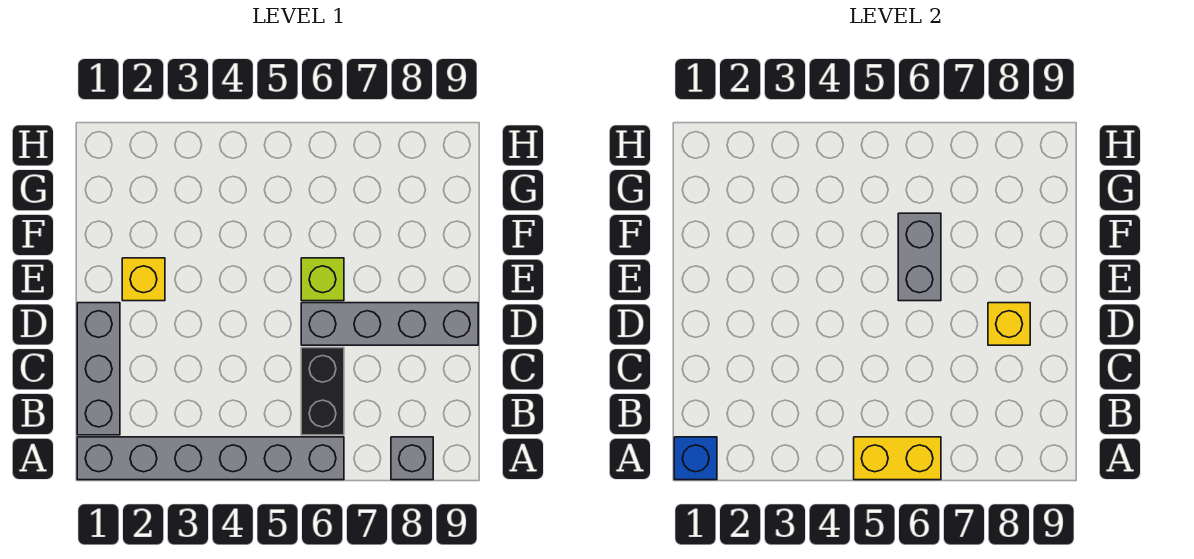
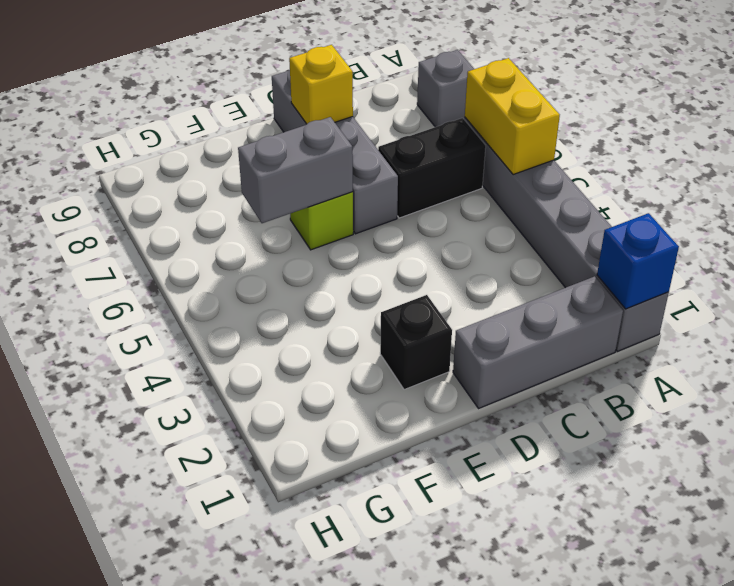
yellow brick E2 level 1 -> black brick E2 level 1

